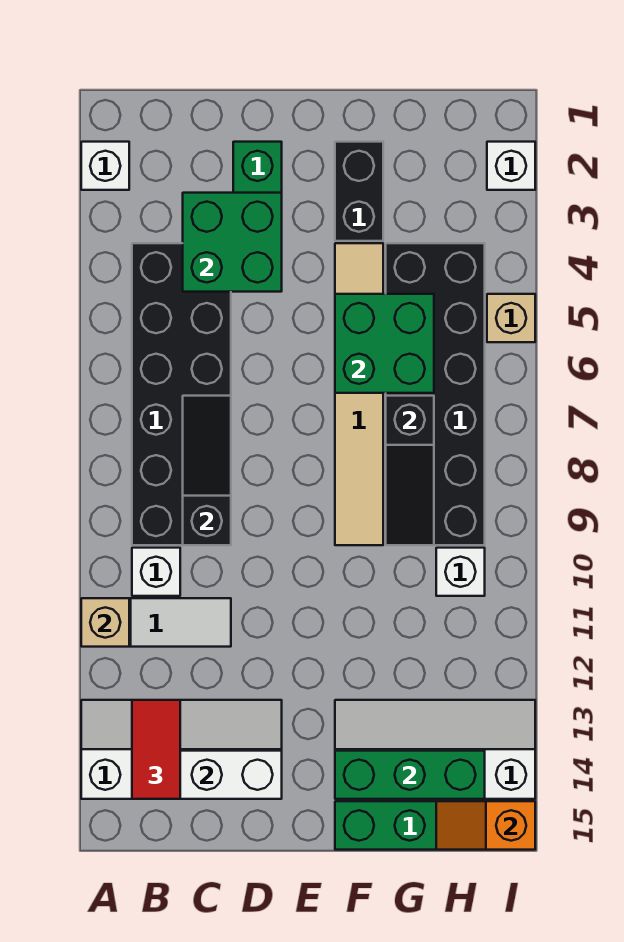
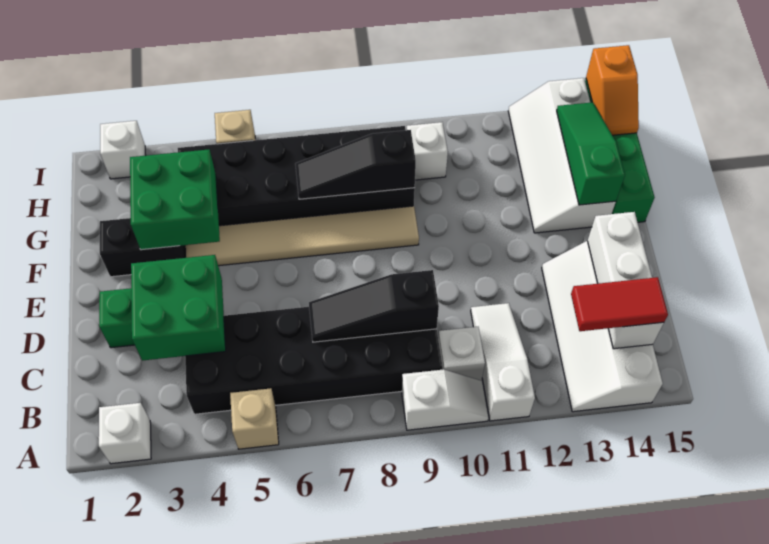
none -> white slope A9:A10 level 1 top 9
tan brick A11 level 2 -> tan brick A5 level 1
green brick F5:G6 level 2 -> green brick F3:G4 level 2
green brick F14:H14 level 2 -> green slope F14:H14 level 2 top F
black slope G7:G9 level 2 top 7 -> black slope G7:G9 level 2 top 9

